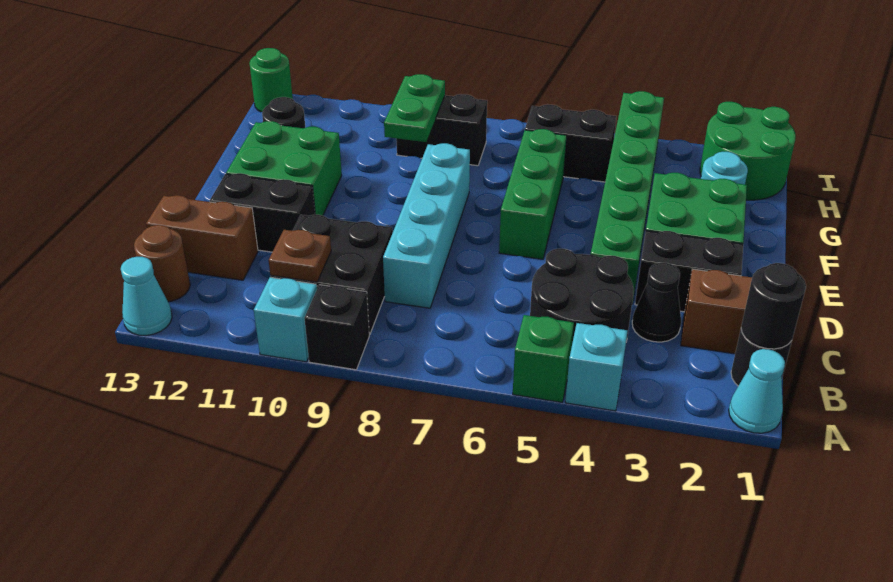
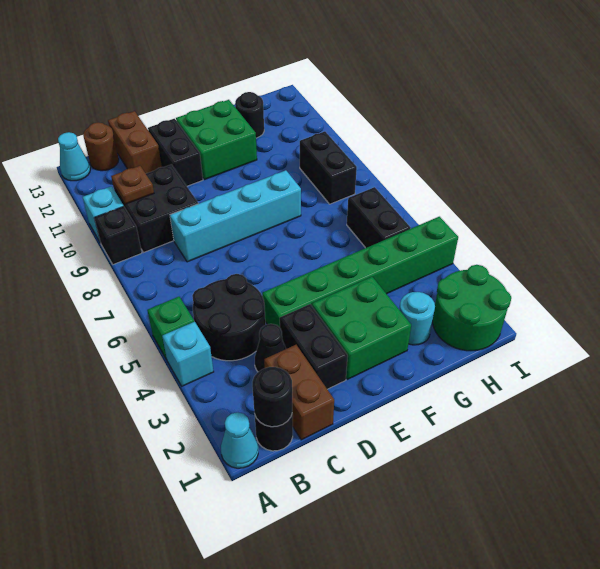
green brick E6:G6 level 1 -> none
green plate G9:H9 level 2 -> none
green round brick I13 level 1 -> none

